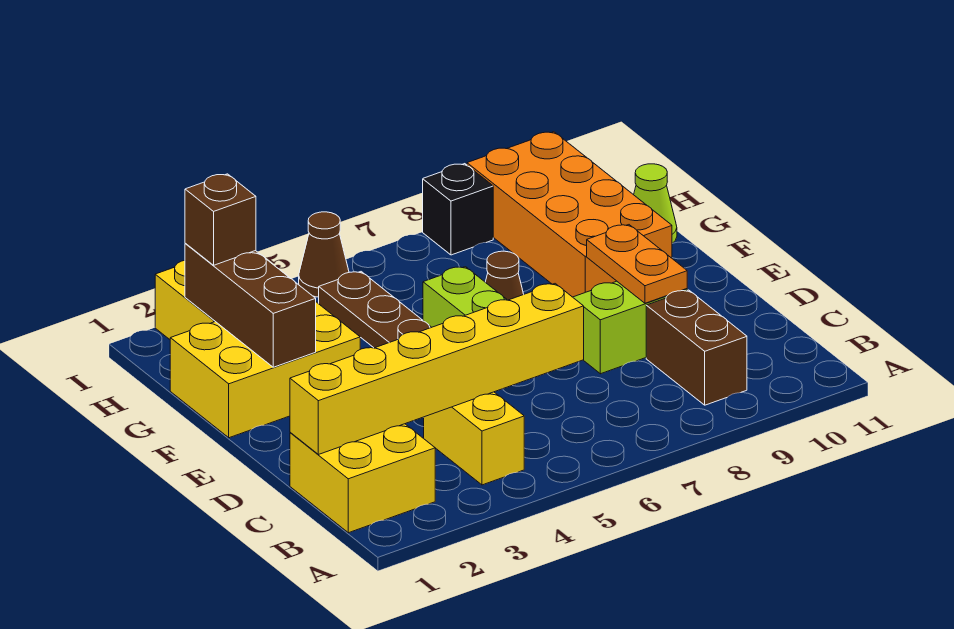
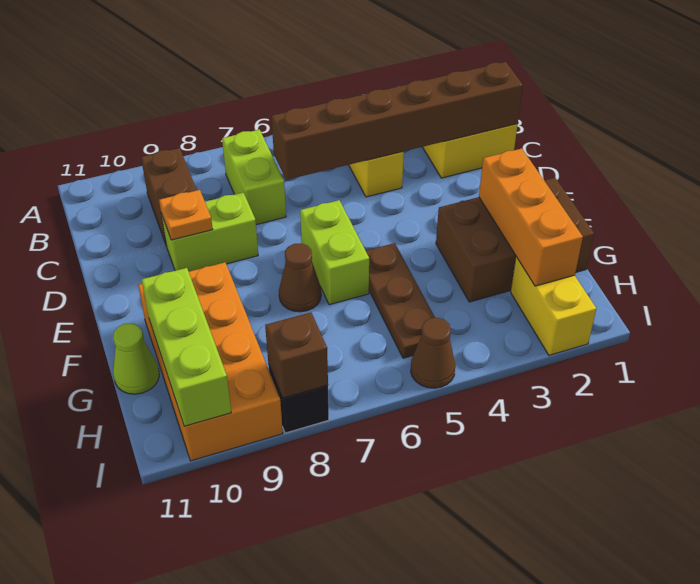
none -> lime brick B7:C7 level 1
yellow brick C1:C6 level 2 -> brown brick C1:C6 level 2
orange plate D9:E9 level 2 -> orange plate D9 level 2
yellow brick F1:G3 level 1 -> brown brick F1:G3 level 1
brown brick F2:H2 level 2 -> orange brick F2:H2 level 2
none -> lime brick G10:I10 level 2
brown brick H2 level 3 -> brown brick I8 level 2

